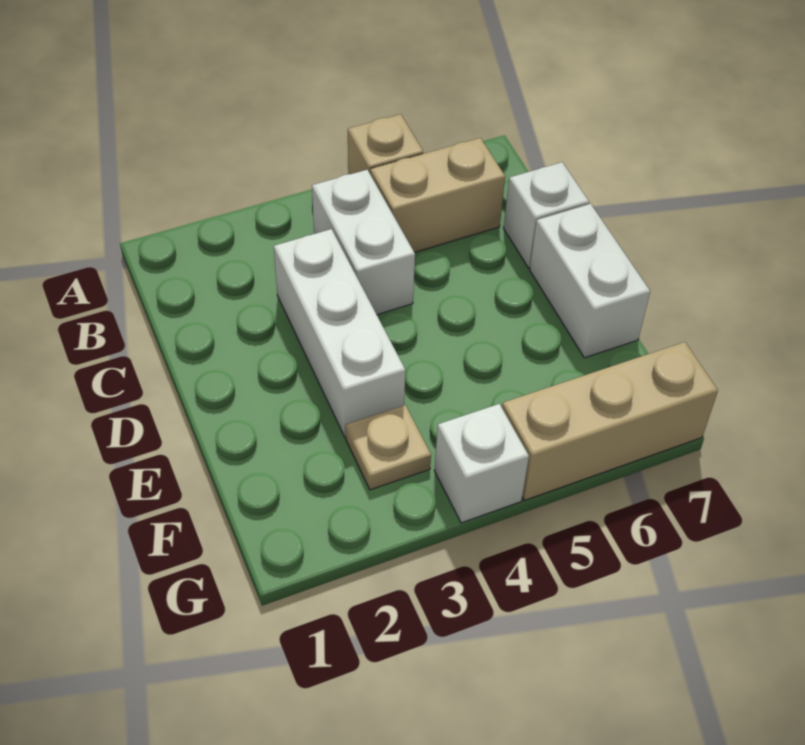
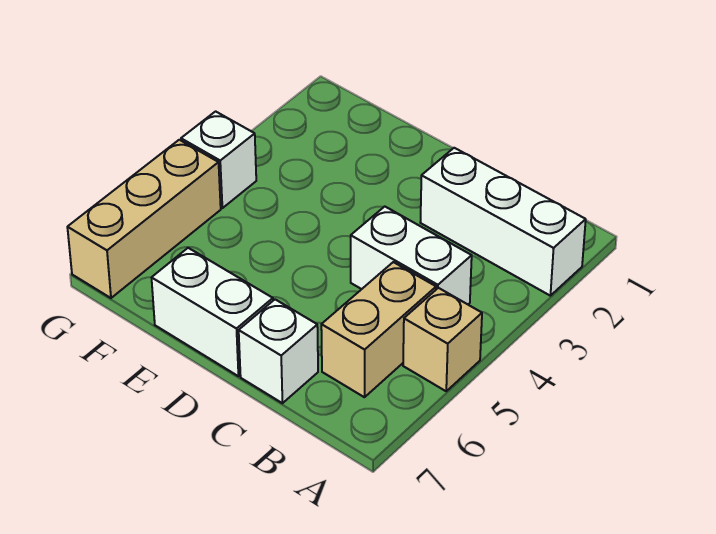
white brick C3:E3 level 1 -> white brick A2:C2 level 1
tan plate F3 level 1 -> none

